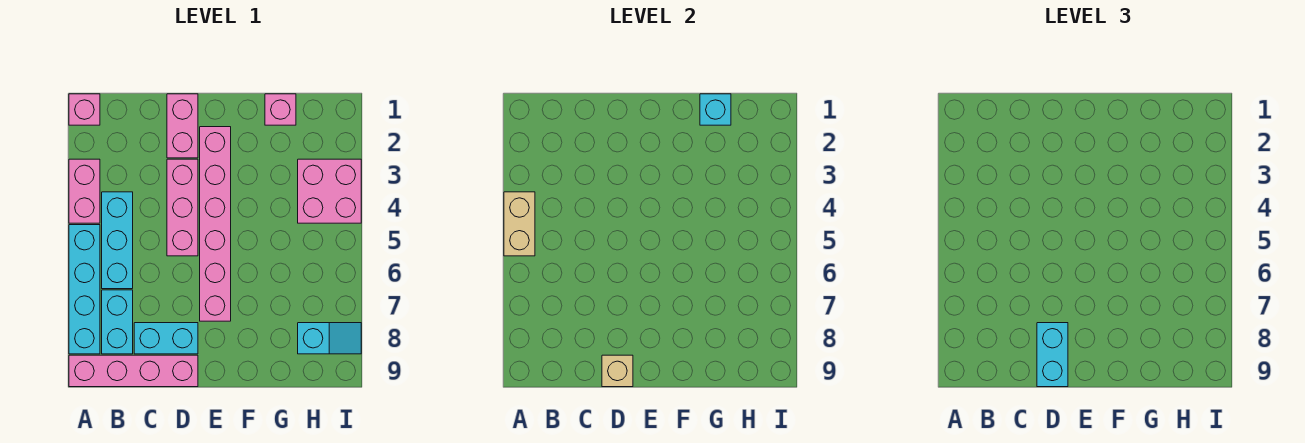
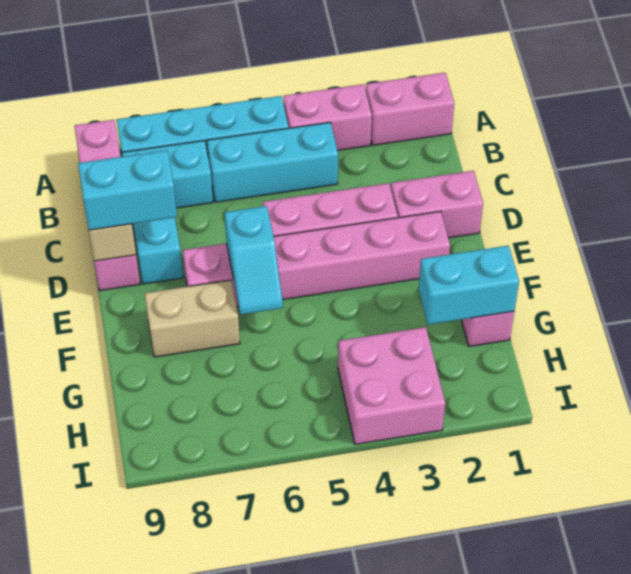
pink brick A1 level 1 -> pink brick A1:A2 level 1
tan brick A4:A5 level 2 -> tan brick F7:F8 level 1
cyan brick G1 level 2 -> cyan brick G1:G2 level 2
cyan slope H8:I8 level 1 top H -> cyan slope E6:F6 level 2 top E

